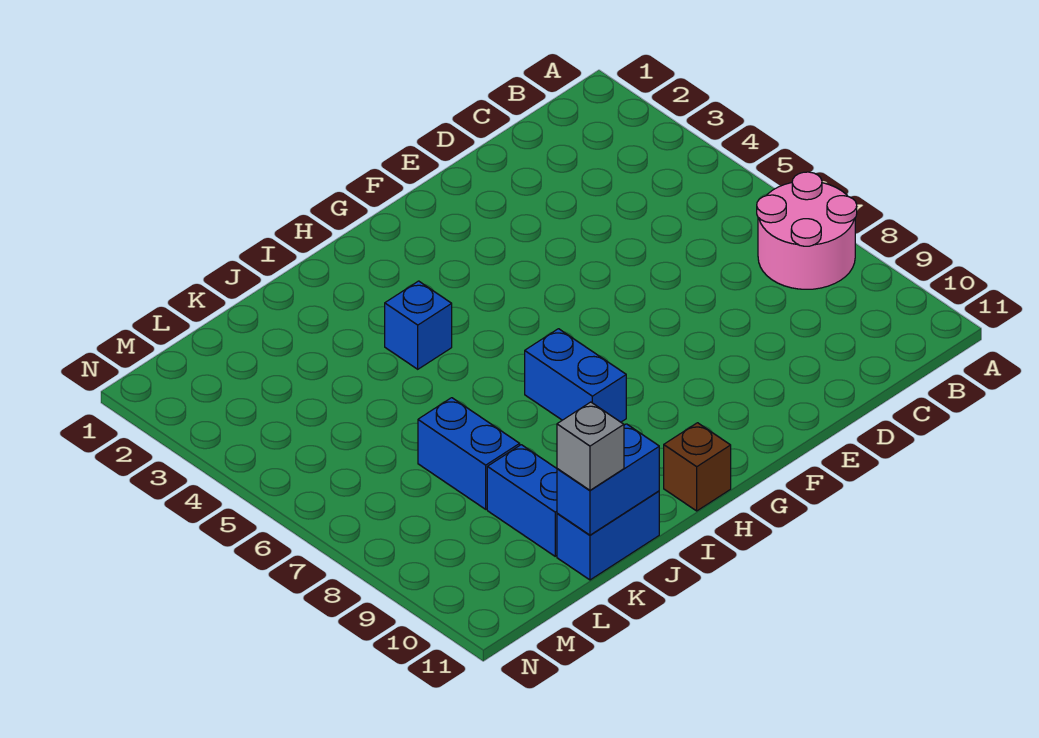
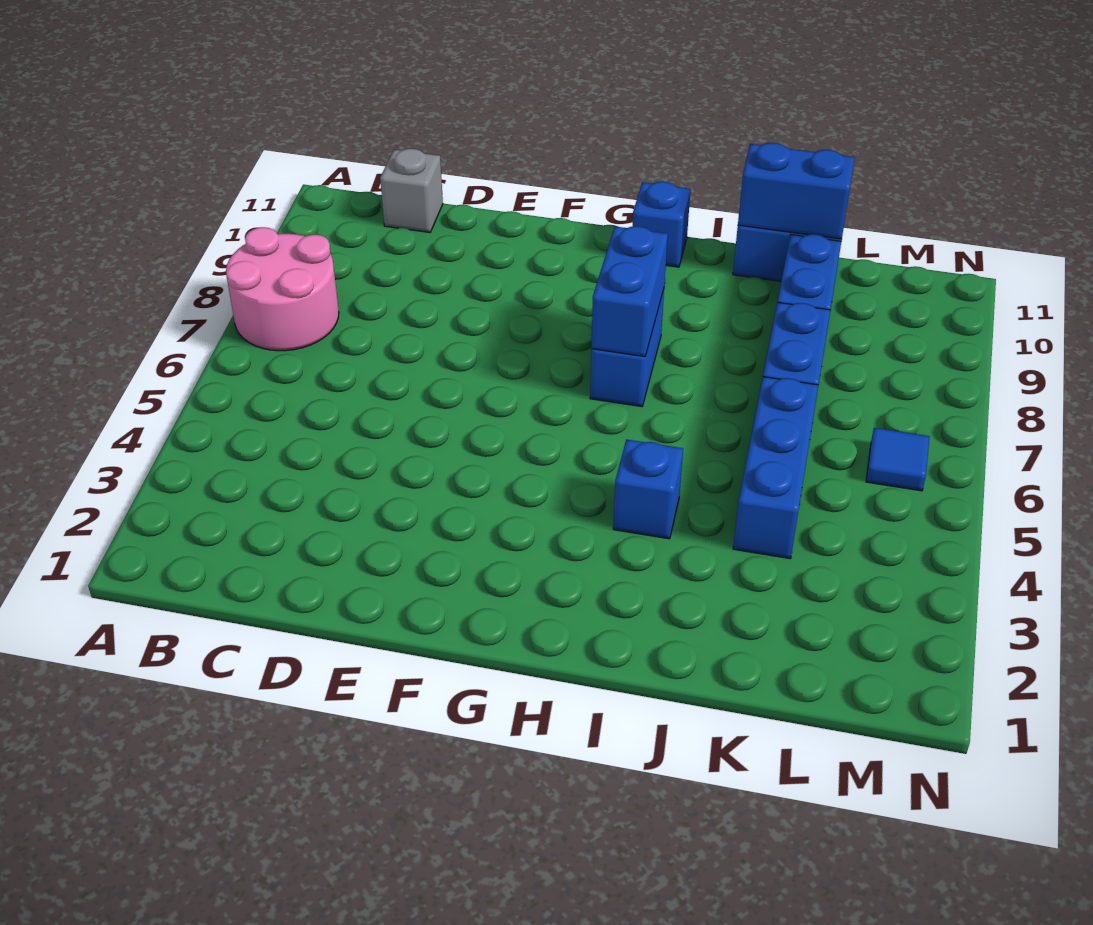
none -> blue brick H7:H8 level 2
brown brick H11 level 1 -> blue brick H11 level 1
none -> blue brick K4:K6 level 1
grey brick K11 level 3 -> grey brick C11 level 1
none -> blue tile M6 level 1

